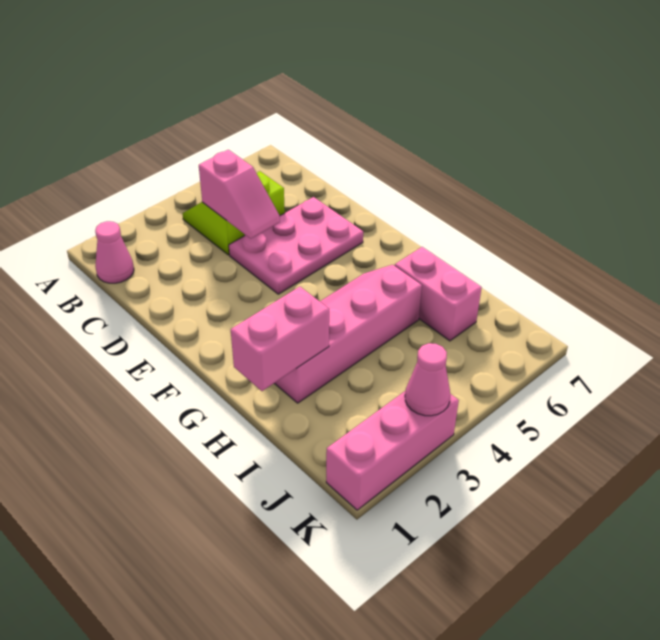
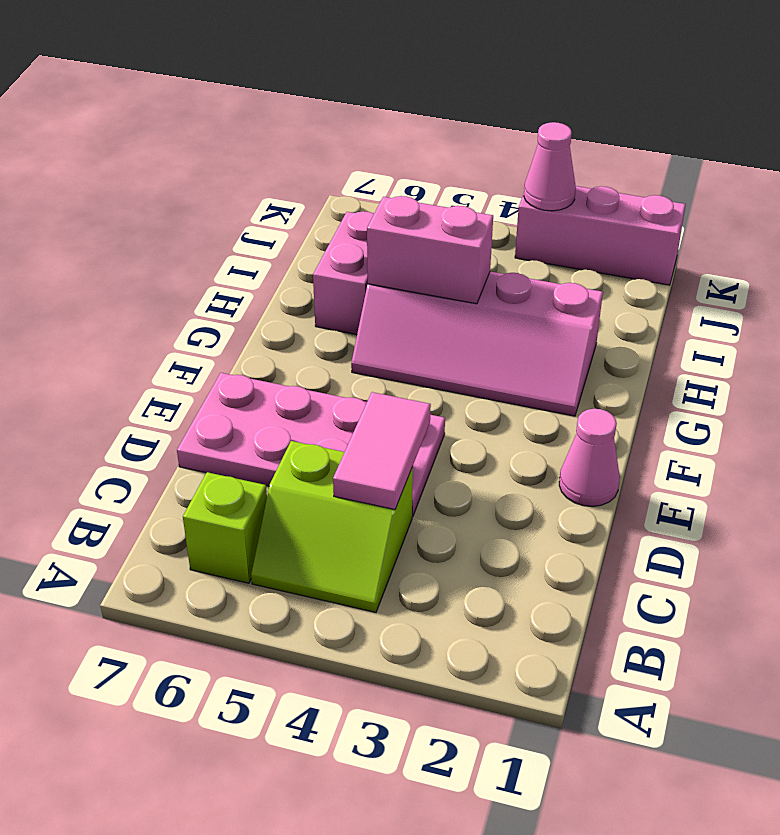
pink cone B1 level 1 -> pink cone E1 level 1
none -> lime brick B6 level 1
pink slope C4:D4 level 2 top C -> pink tile C4:D4 level 2
pink plate D4:E6 level 1 -> pink plate D4:E7 level 1
pink brick H1:H2 level 2 -> pink brick H4:H5 level 2

